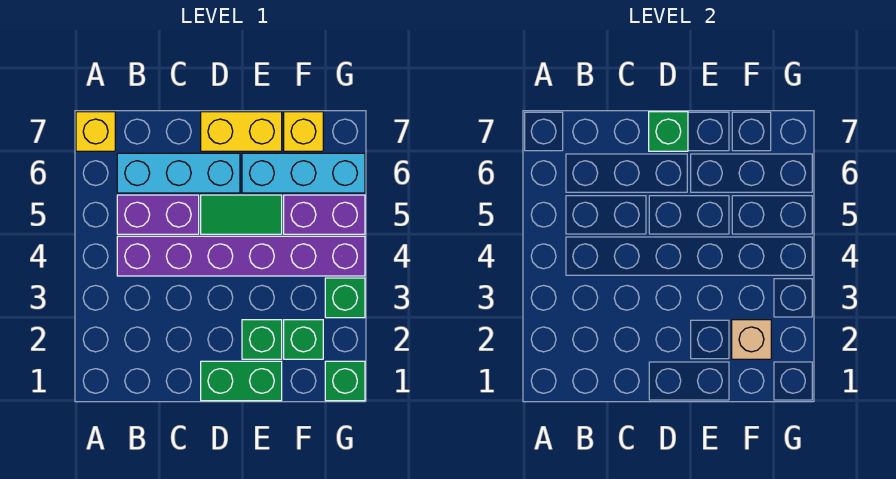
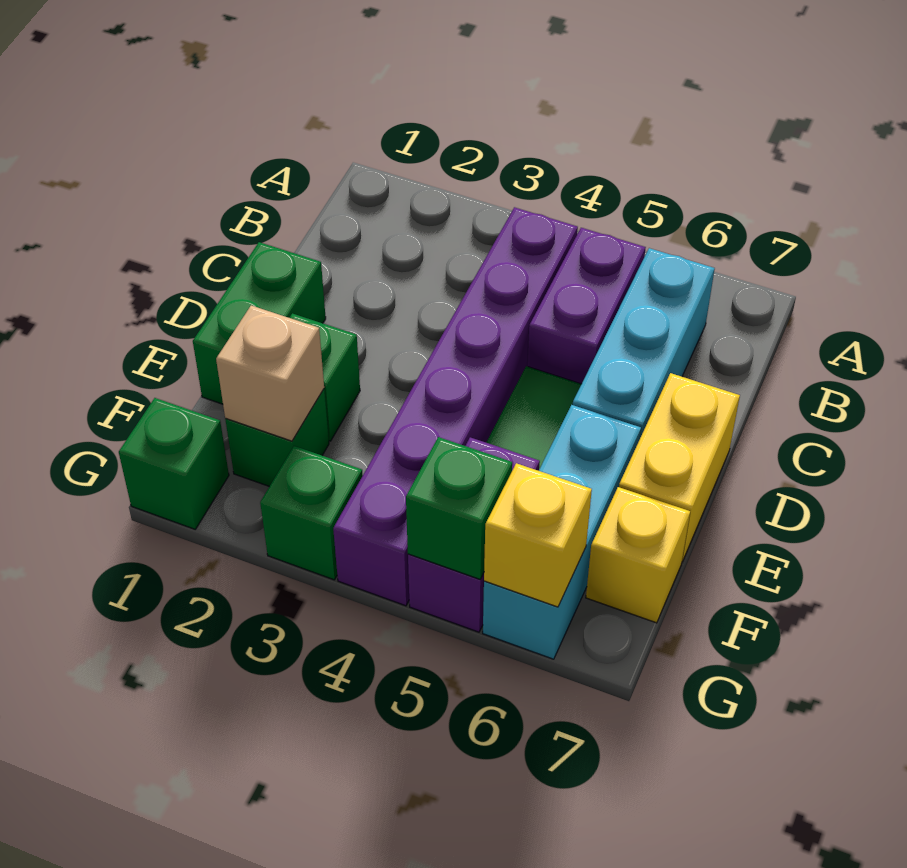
yellow brick A7 level 1 -> yellow brick G6 level 2
green brick D7 level 2 -> green brick G5 level 2

